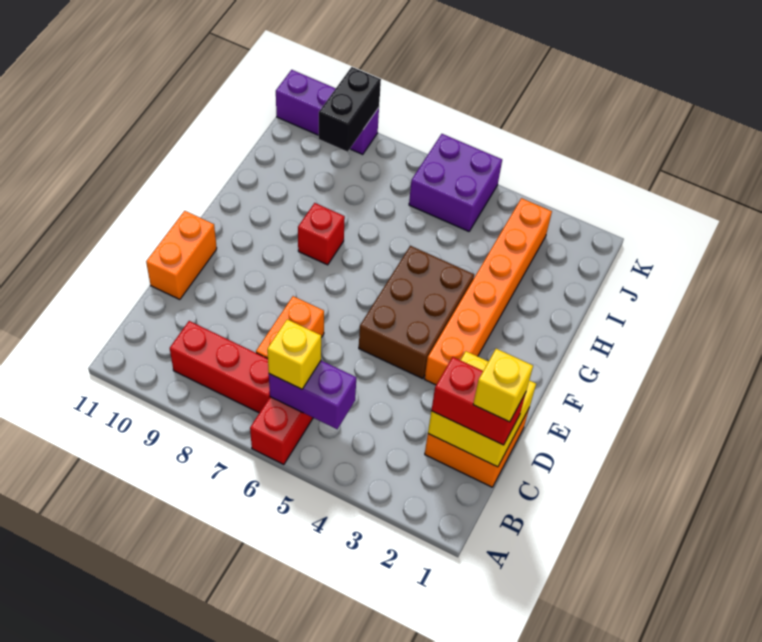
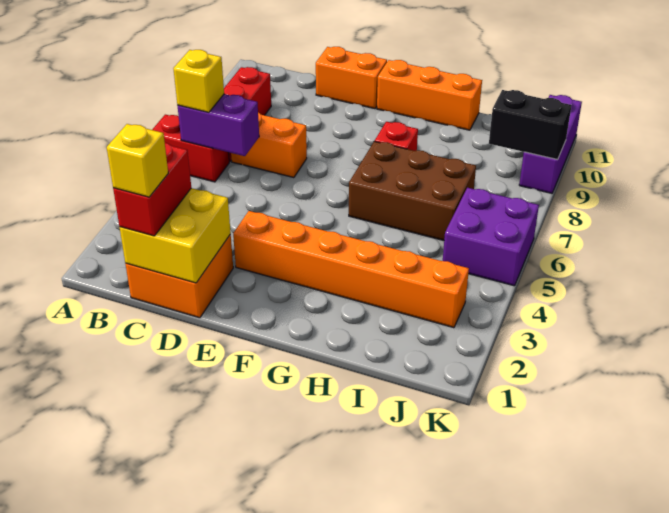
purple brick B5:B6 level 2 -> purple brick B6:C6 level 2
brown brick E4:G5 level 1 -> brown brick G6:I7 level 1
none -> orange brick F11:H11 level 1

